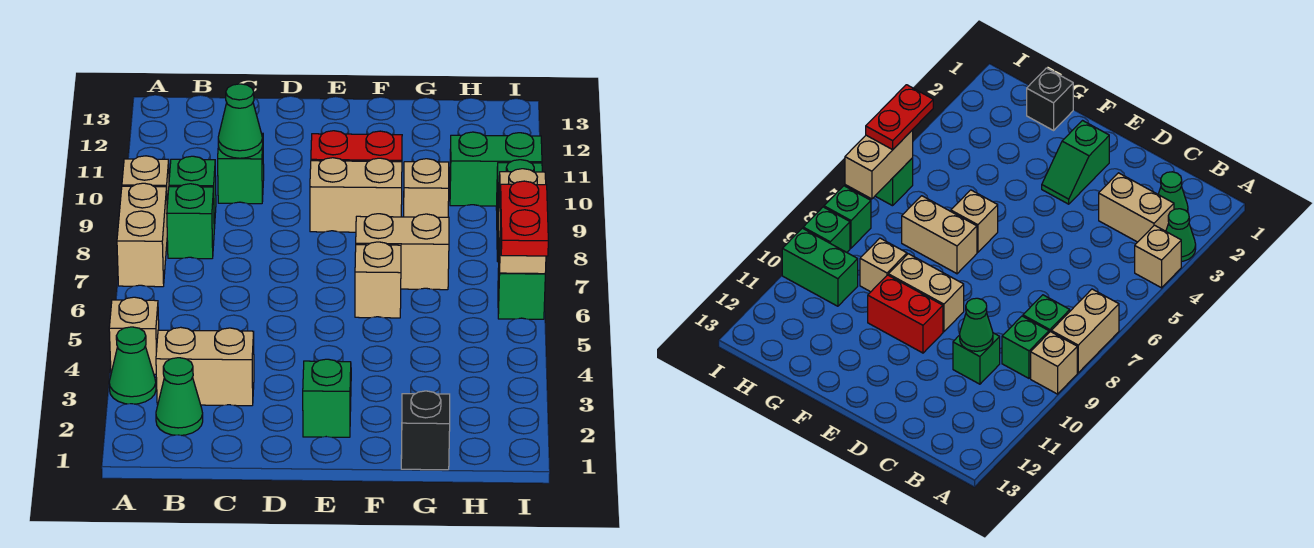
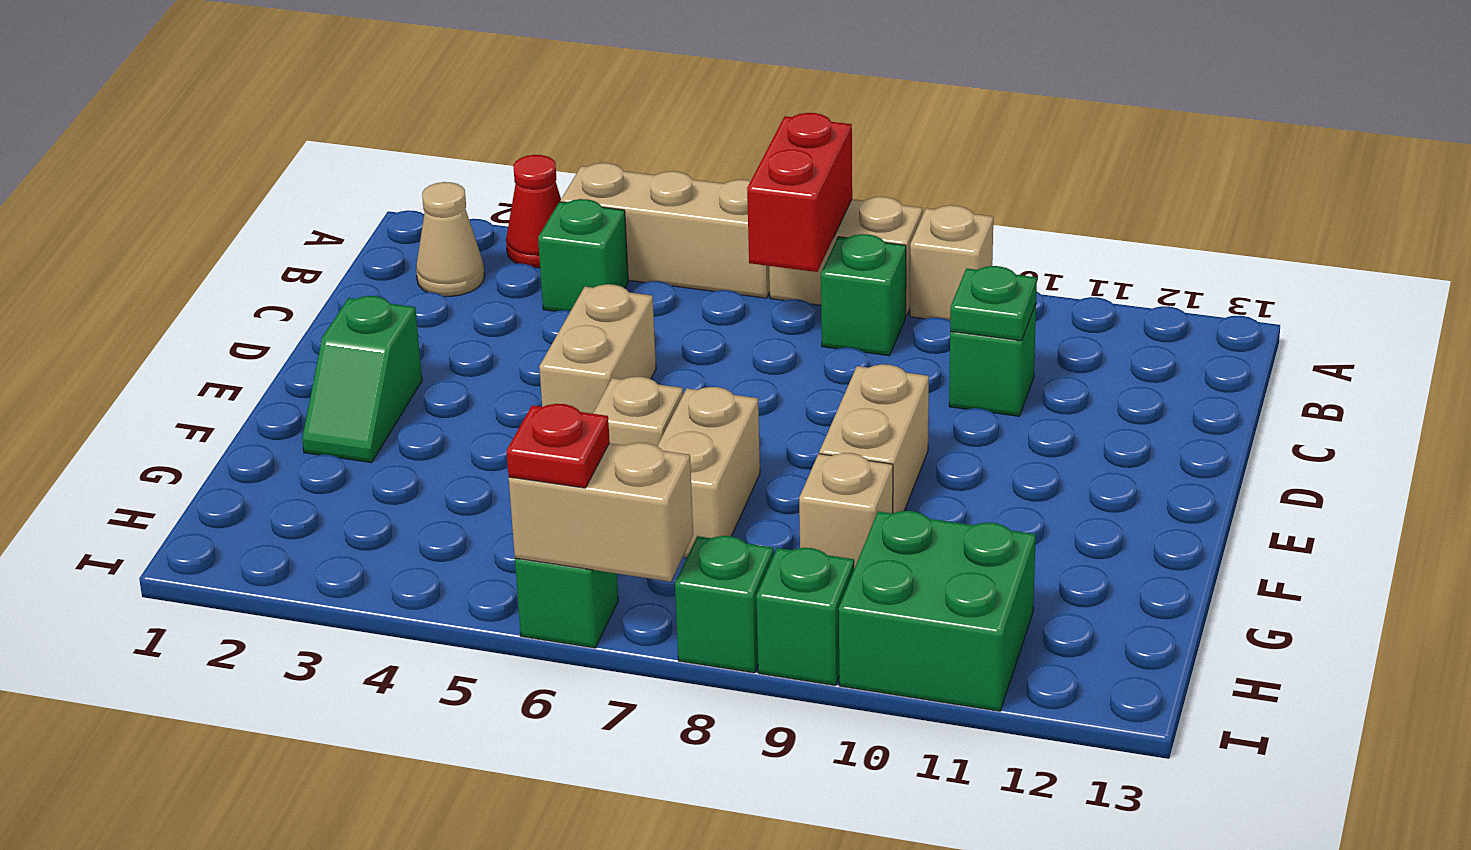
green cone A3 level 1 -> red cone A3 level 1
tan brick A4 level 1 -> tan brick A4:A6 level 1
green cone B2 level 1 -> tan cone B2 level 1
tan brick B3:C3 level 1 -> tan brick D5:E5 level 1
green brick B9 level 1 -> green brick B4 level 1
green cone C10 level 2 -> green plate C10 level 2
green slope E2:E3 level 1 top 2 -> green slope E2:F2 level 1 top E
red brick E10:F10 level 1 -> red brick A7:B7 level 2
black brick G1 level 1 -> none
green brick H10:I10 level 1 -> green brick H10:I11 level 1
red plate I5:I6 level 3 -> red plate I6 level 3

